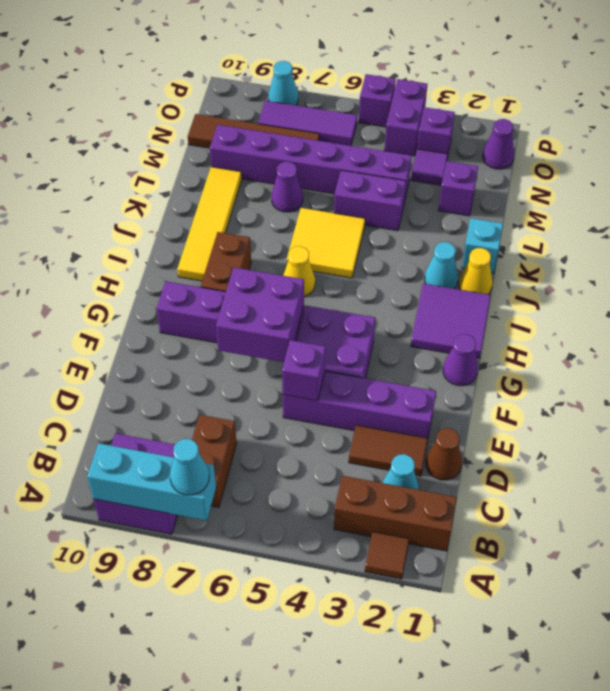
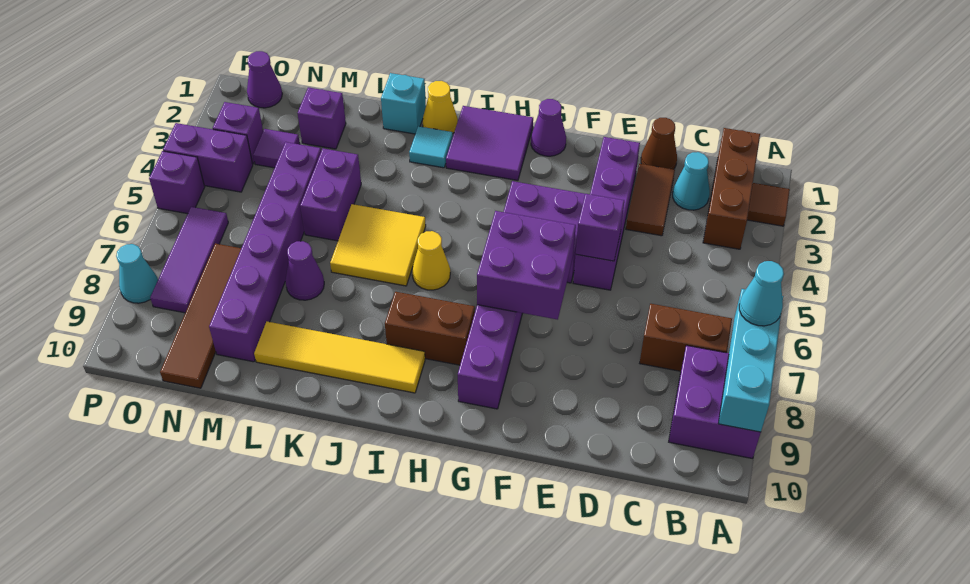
cyan cone J2 level 1 -> cyan tile J2 level 1

